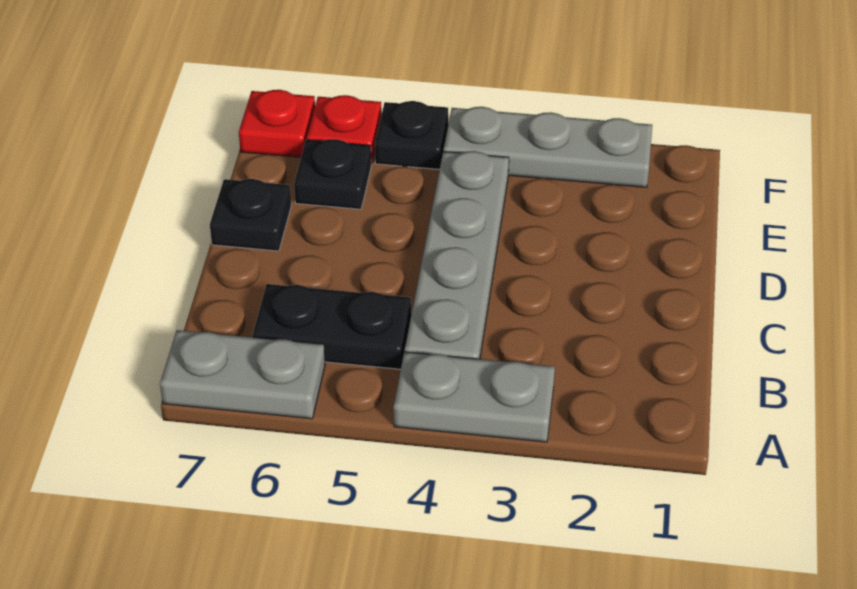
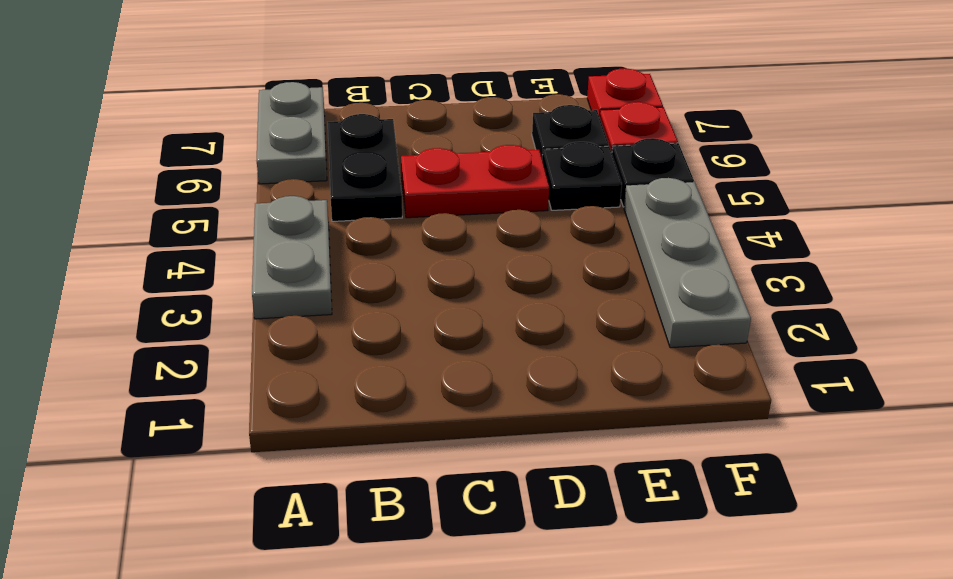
grey plate B4:E4 level 1 -> none
none -> red plate C5:D5 level 1
black plate D7 level 1 -> black plate E5 level 1

